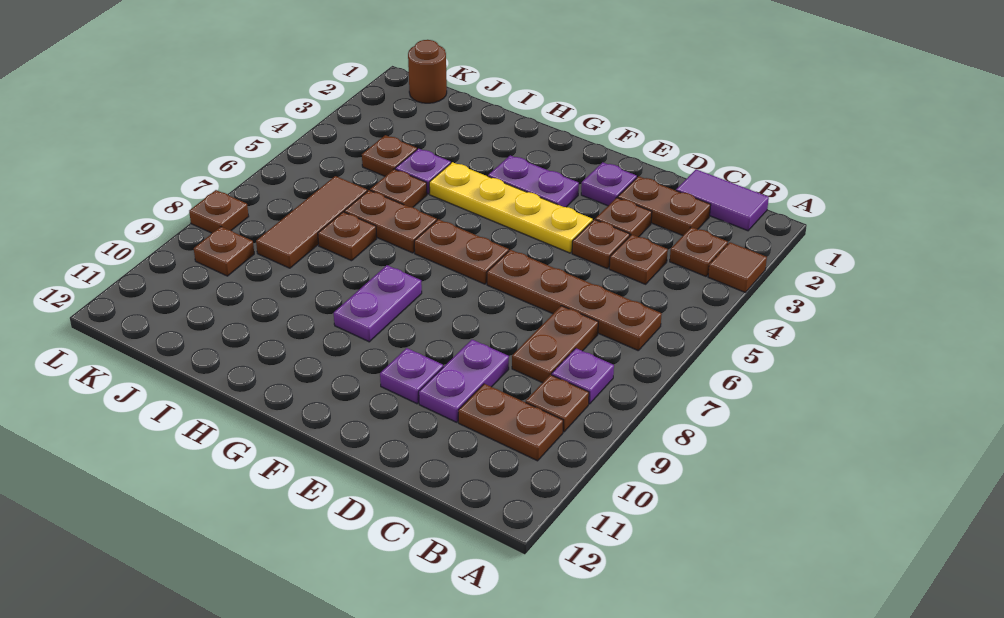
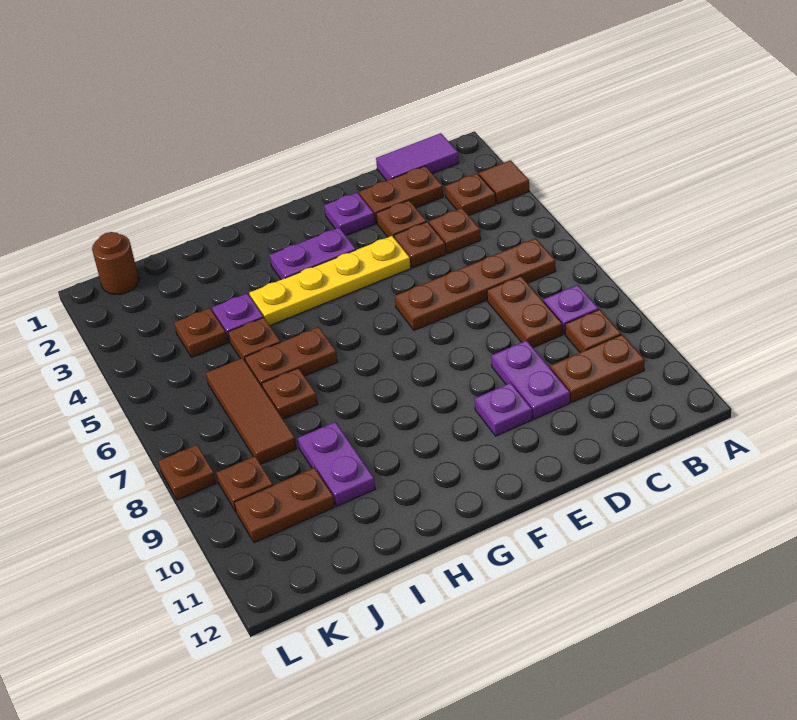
brown plate F6:G6 level 1 -> brown plate J10:K10 level 1
purple plate G8:G9 level 1 -> purple plate I9:I10 level 1

